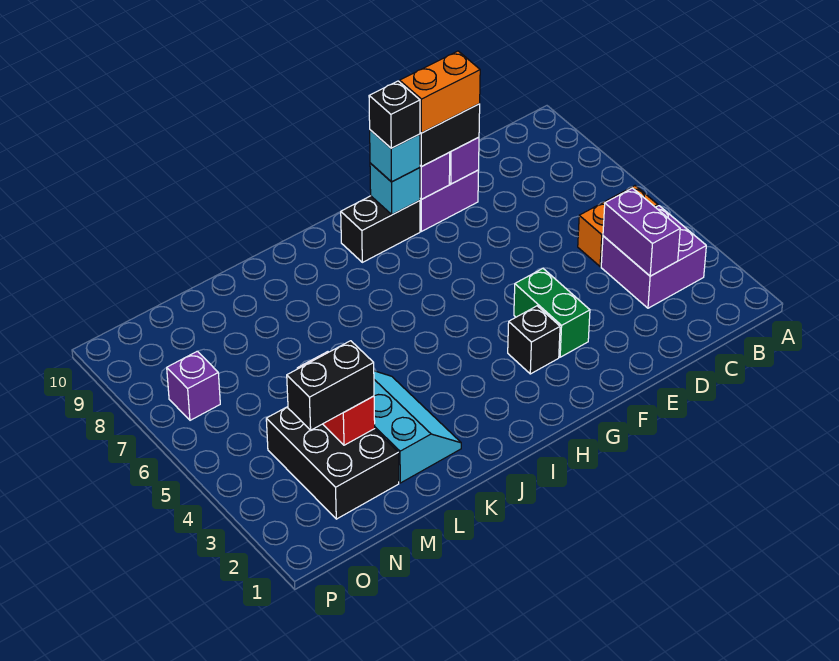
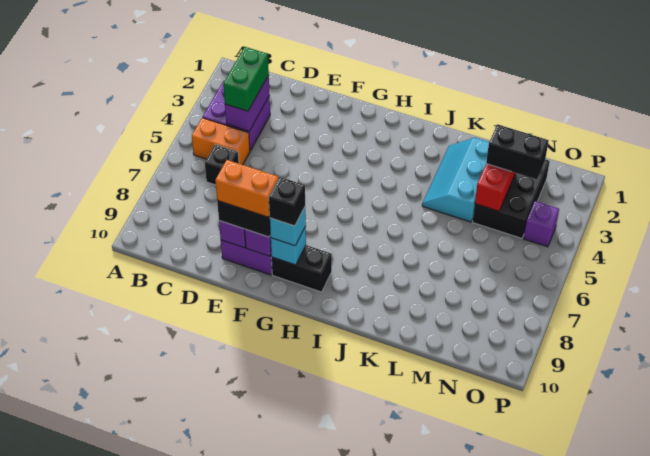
green brick F3:F4 level 1 -> green brick C3:C4 level 3
black brick G3 level 1 -> black brick C6 level 1
purple brick O7 level 1 -> purple brick O4 level 1

